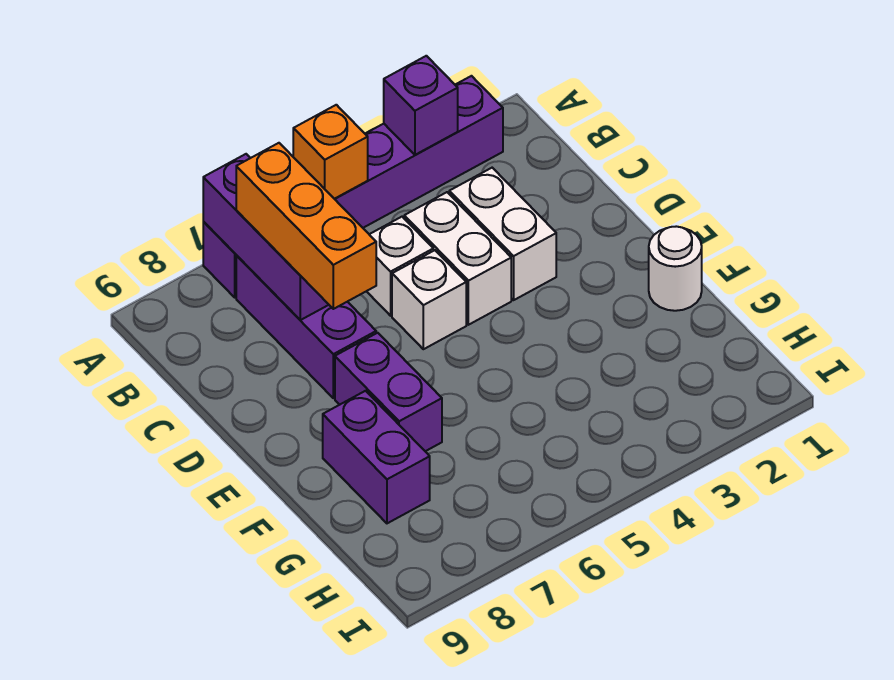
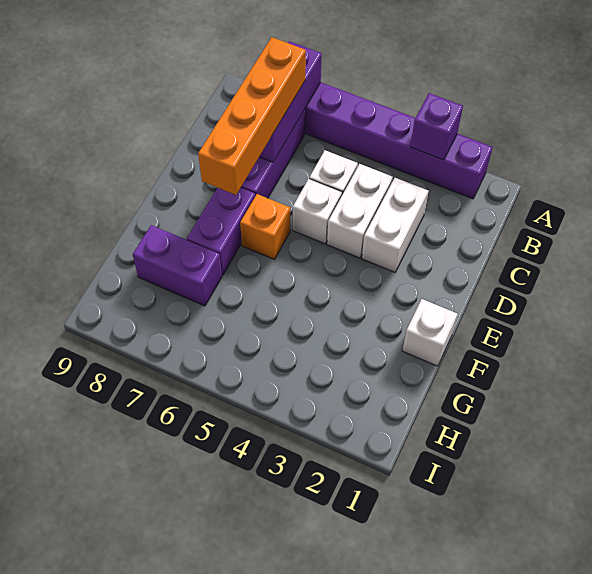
orange brick A5 level 2 -> orange brick E6 level 1
orange brick B7:D7 level 3 -> orange brick B7:E7 level 3
white round brick F1 level 1 -> white brick F1 level 1
purple brick F8:G8 level 1 -> purple brick G7:G8 level 1

